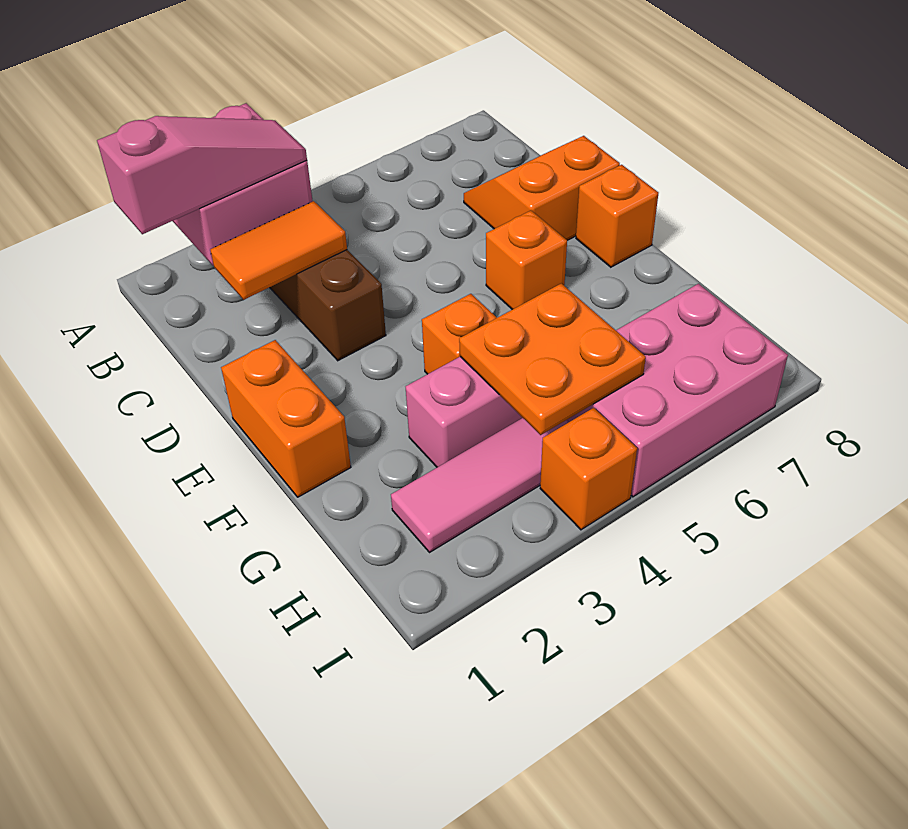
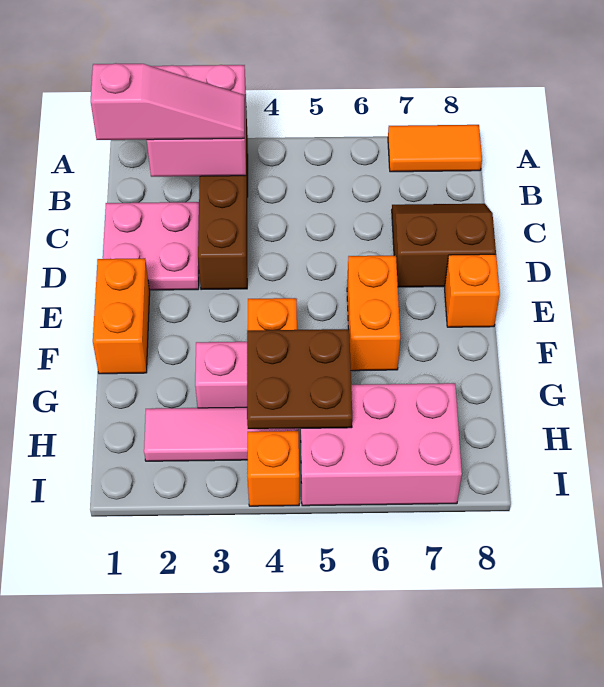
none -> pink plate C1:D2 level 1
orange tile C2:C3 level 2 -> orange tile A7:A8 level 1
orange slope C7:D8 level 1 top D -> brown slope C7:D8 level 1 top D
orange brick E6 level 1 -> orange brick E6:F6 level 1
orange plate G4:H5 level 2 -> brown plate G4:H5 level 2

